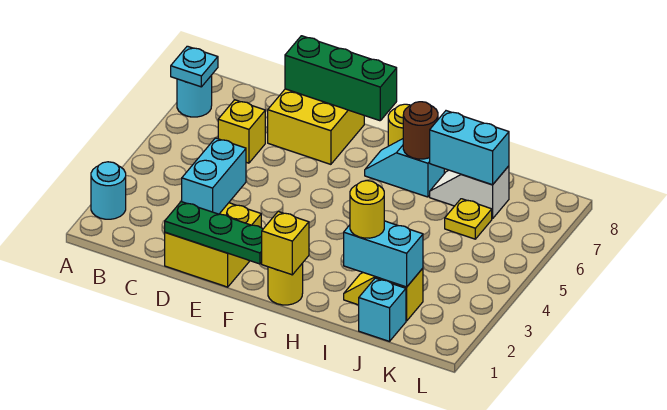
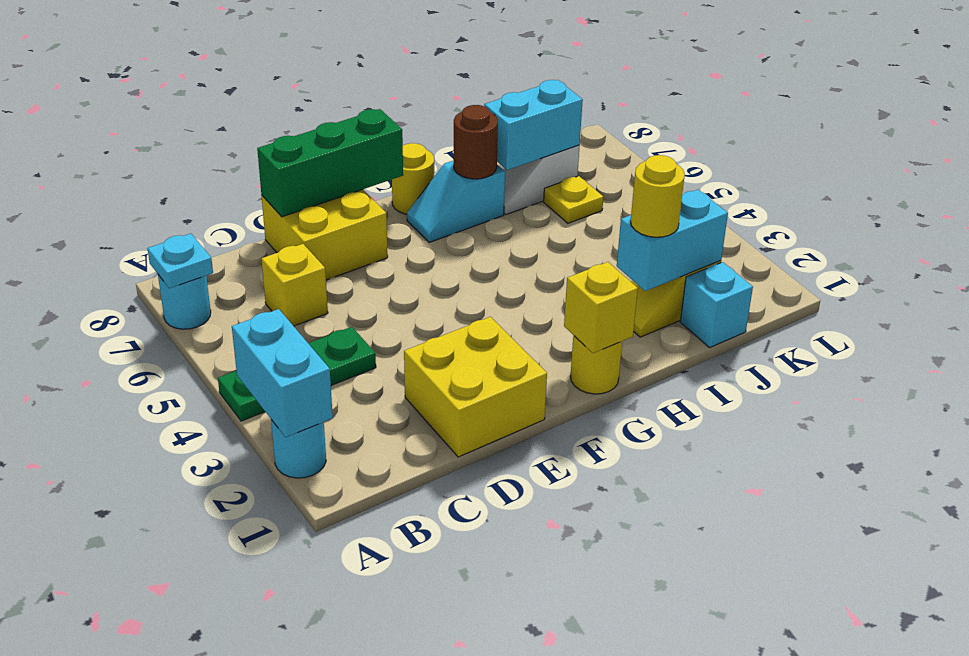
green plate D1:F1 level 2 -> green plate A4:C4 level 1
cyan brick D2:D3 level 2 -> cyan brick A2:A3 level 2

